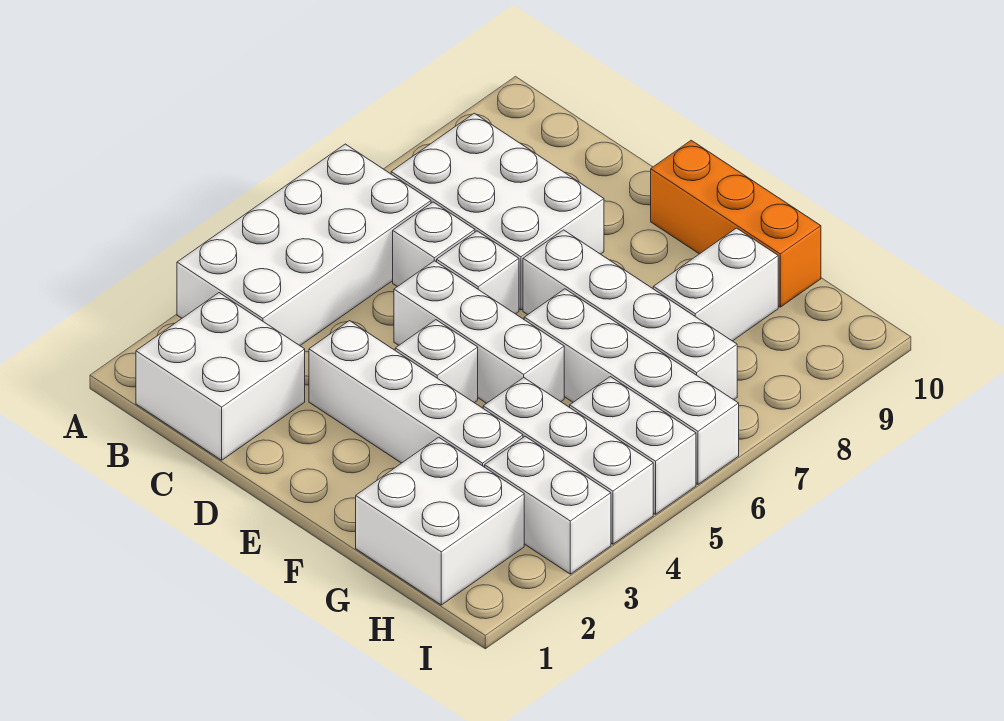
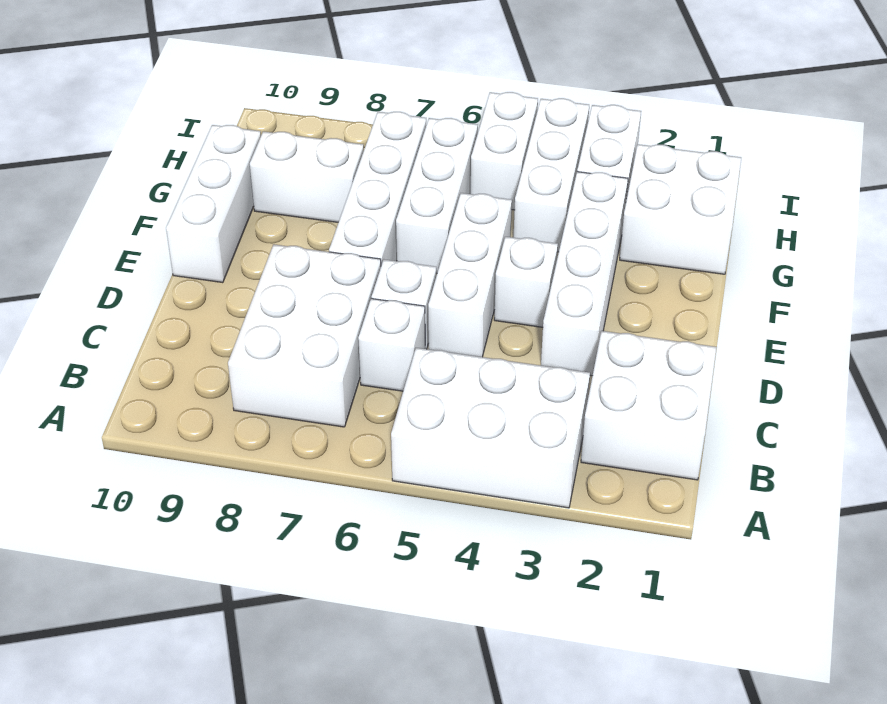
white brick A3:B6 level 1 -> white brick A3:B5 level 1
orange brick E10:G10 level 1 -> white brick E10:G10 level 1
white brick F6:I6 level 1 -> white brick F6:H6 level 1

